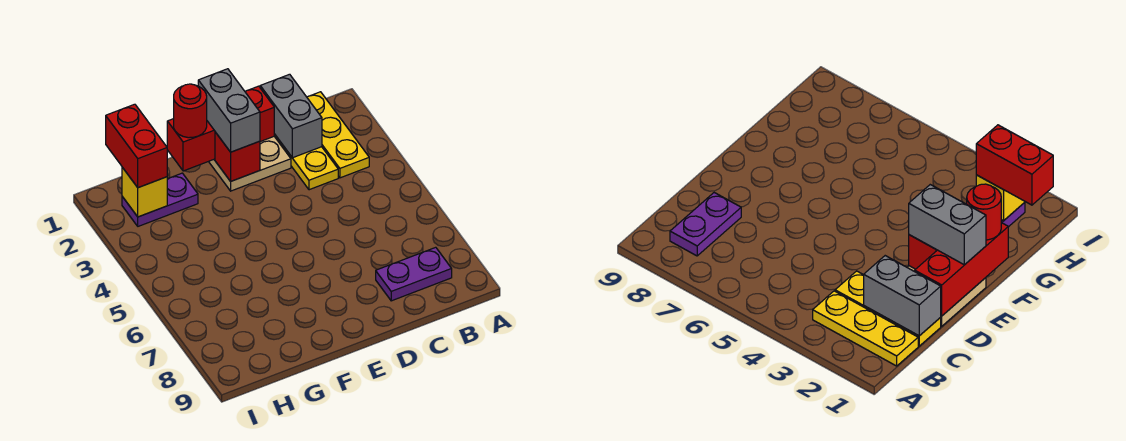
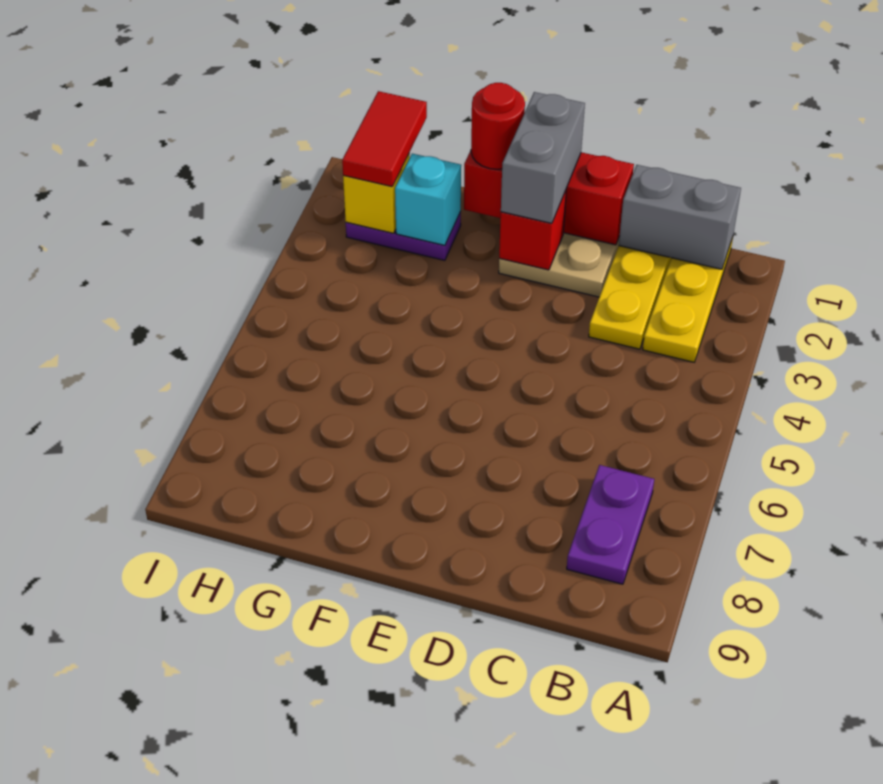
purple plate B8:C8 level 1 -> purple plate B7:B8 level 1
grey brick C1:C2 level 2 -> grey brick B1:C1 level 2
none -> cyan brick G2 level 2
red brick H1:H2 level 3 -> red tile H1:H2 level 3

